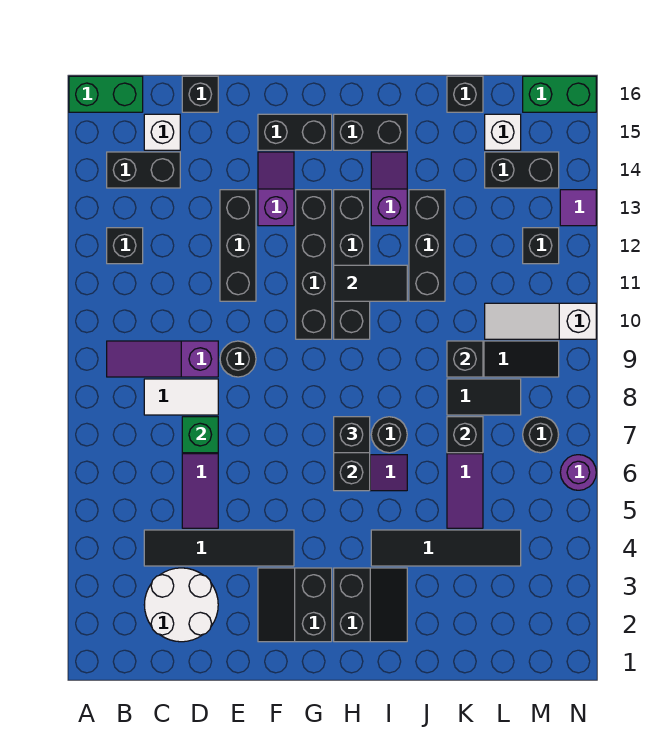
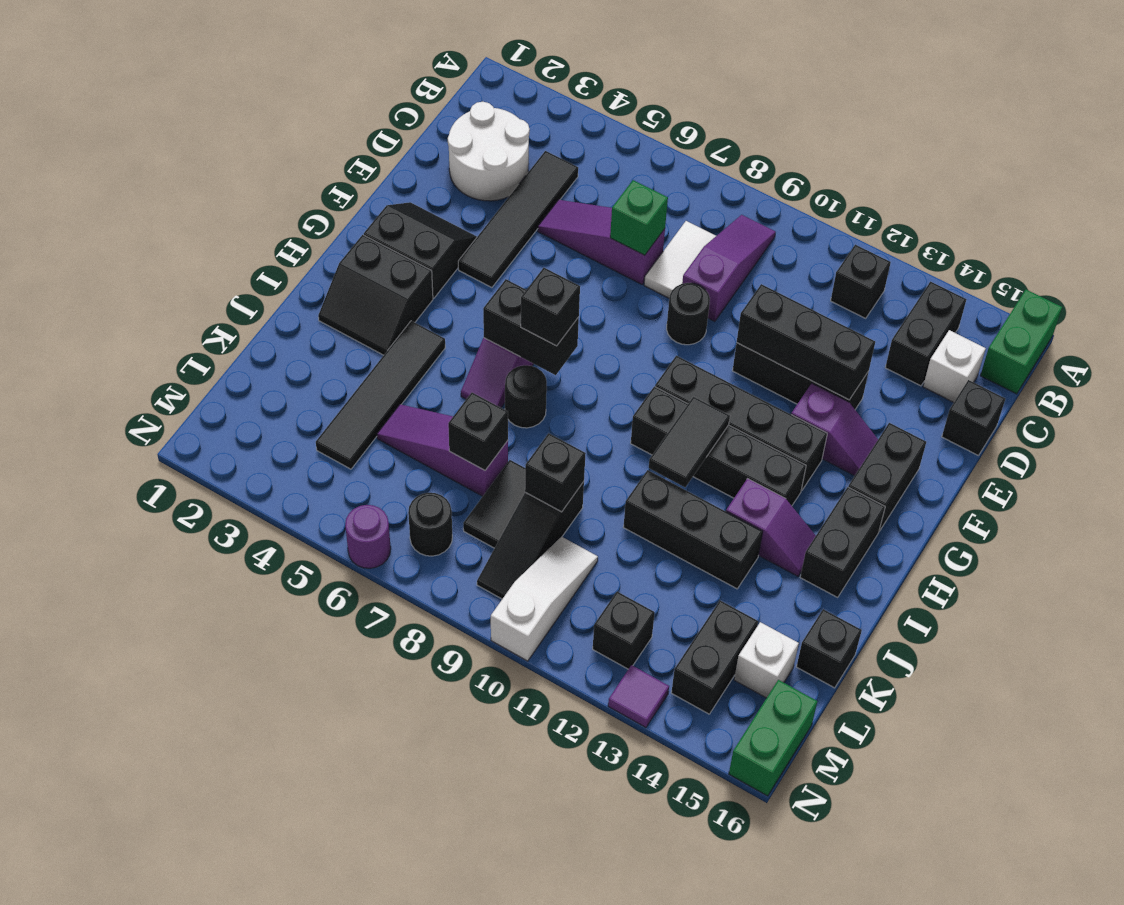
none -> black brick E11:E13 level 2

